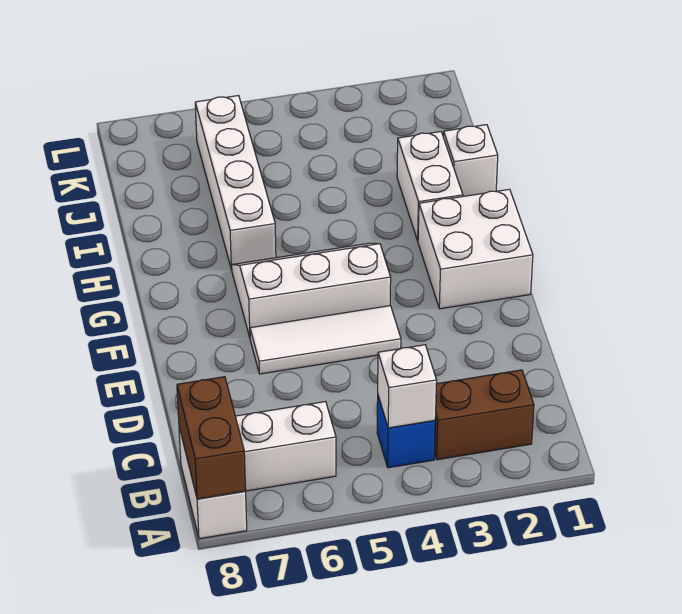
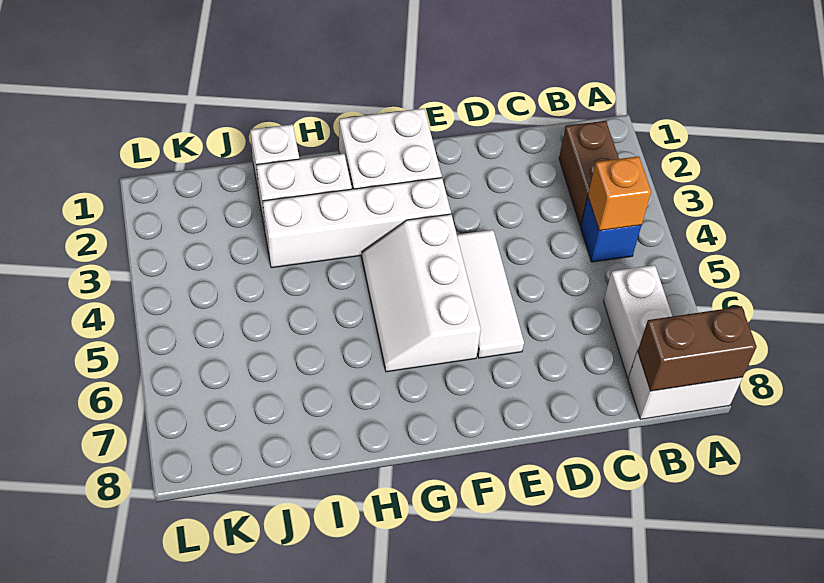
white brick B4 level 2 -> orange brick B4 level 2
white brick H6:K6 level 1 -> white brick F3:I3 level 1

